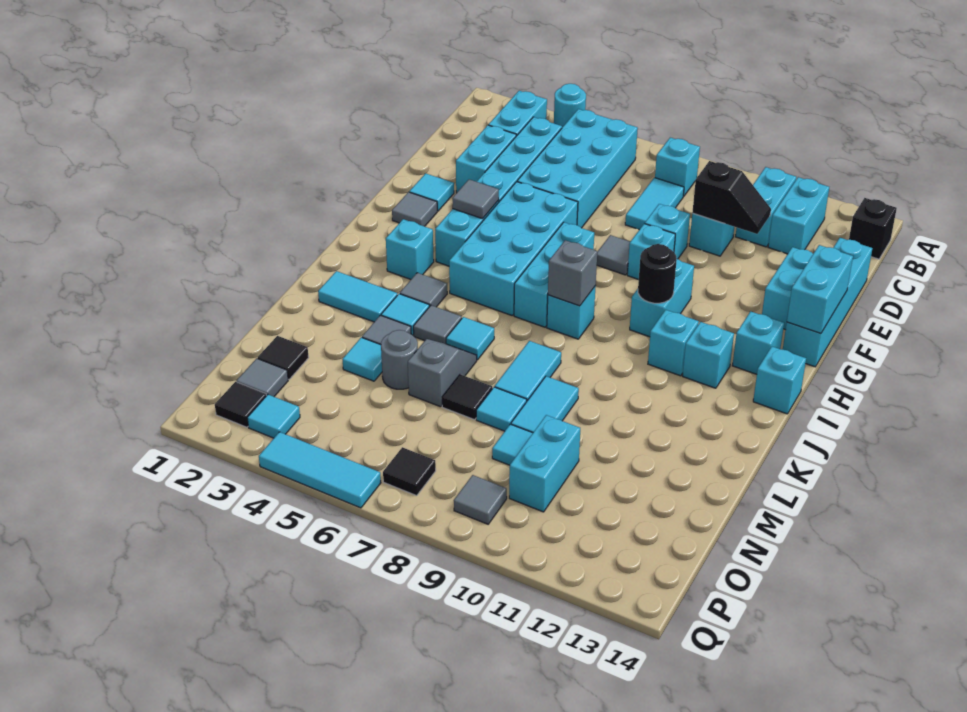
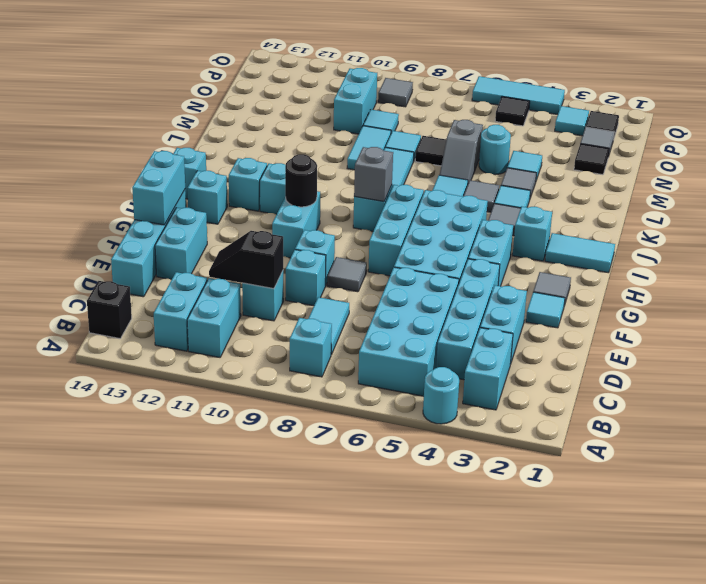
grey tile G4 level 2 -> none
cyan tile K2:K3 level 1 -> cyan tile I1:I2 level 1
grey round brick M5 level 1 -> cyan round brick M5 level 1
black tile P7 level 1 -> black tile P5 level 1

